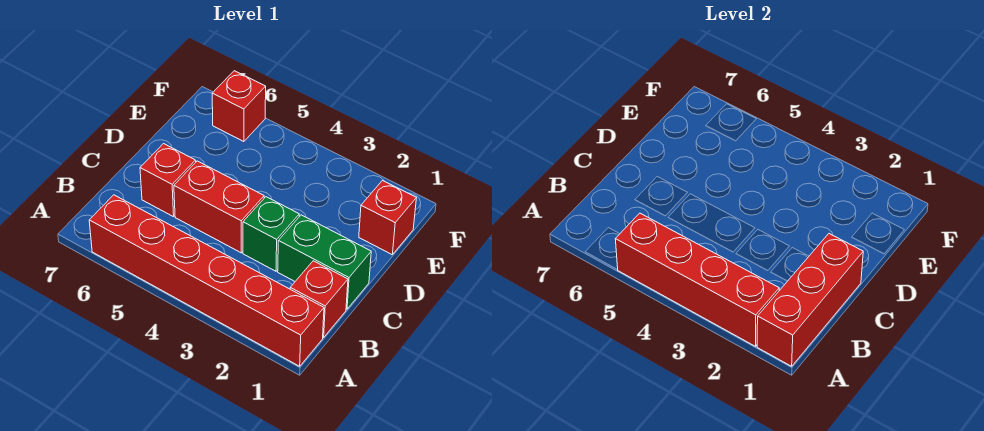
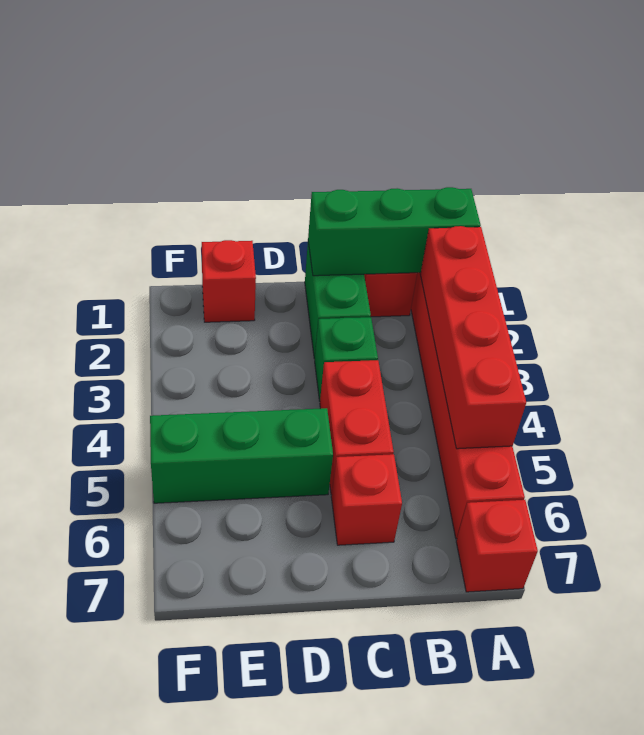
red brick A1:C1 level 2 -> green brick A1:C1 level 2
none -> green brick D5:F5 level 1
red brick F6 level 1 -> red brick A7 level 1

